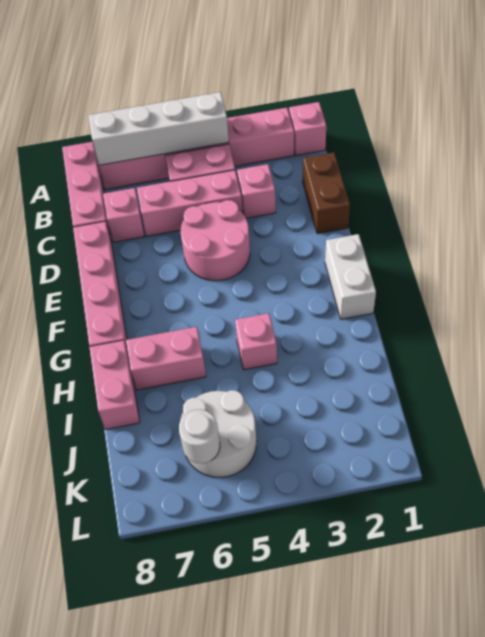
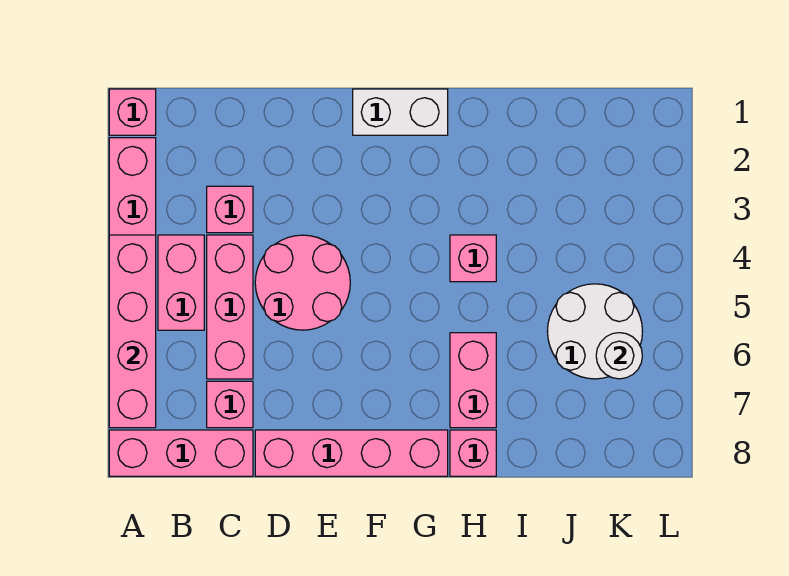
white brick A4:A7 level 2 -> pink brick A4:A7 level 2
brown brick C1:D1 level 1 -> none
pink brick H8:I8 level 1 -> pink brick H8 level 1

